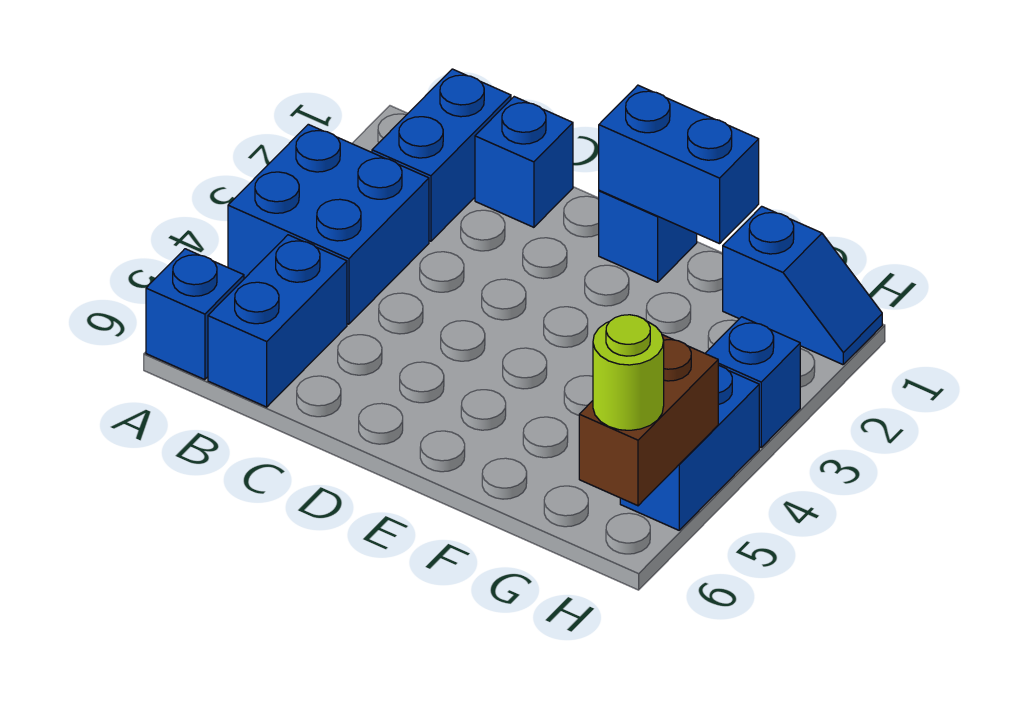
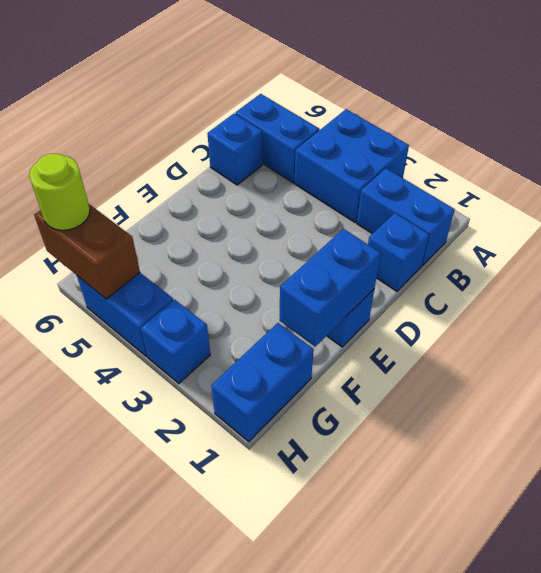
blue brick A6 level 1 -> blue brick C6 level 1
blue slope G1:H1 level 1 top G -> blue brick G1:H1 level 1

